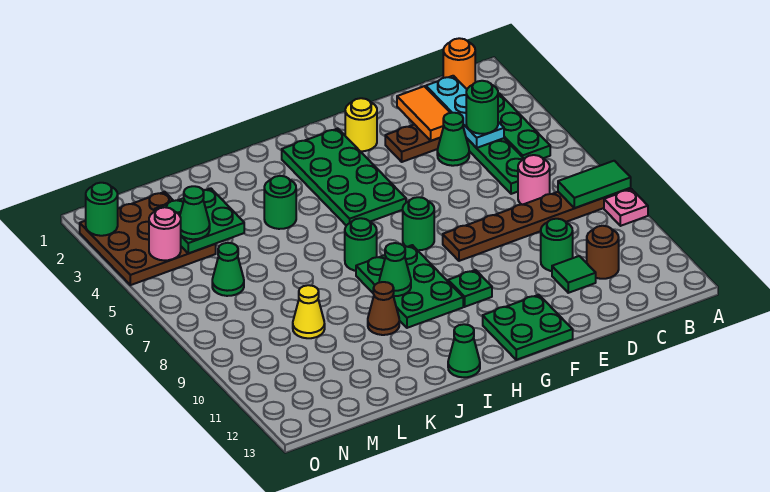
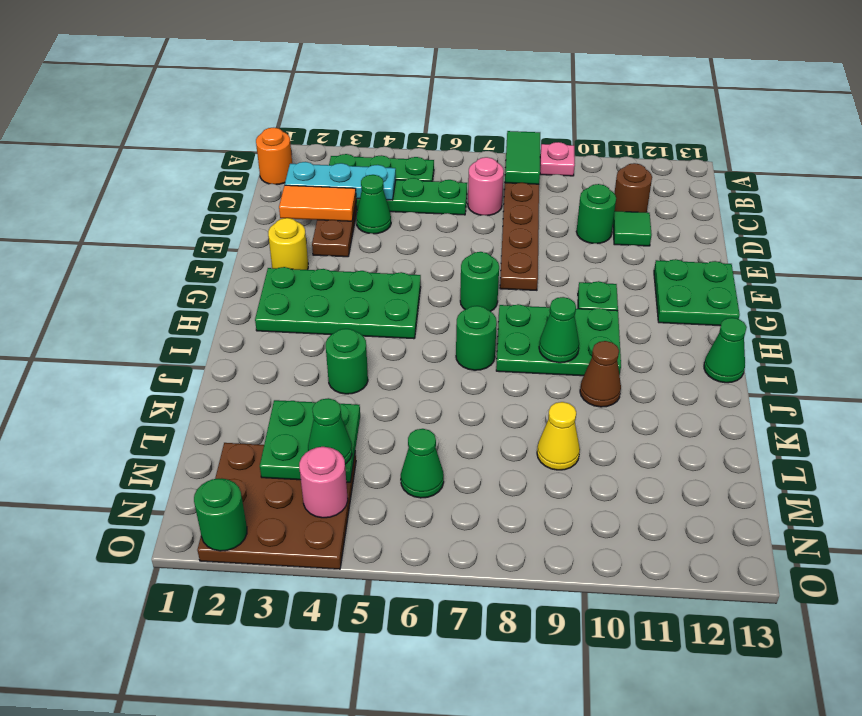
green round brick C4 level 3 -> none

